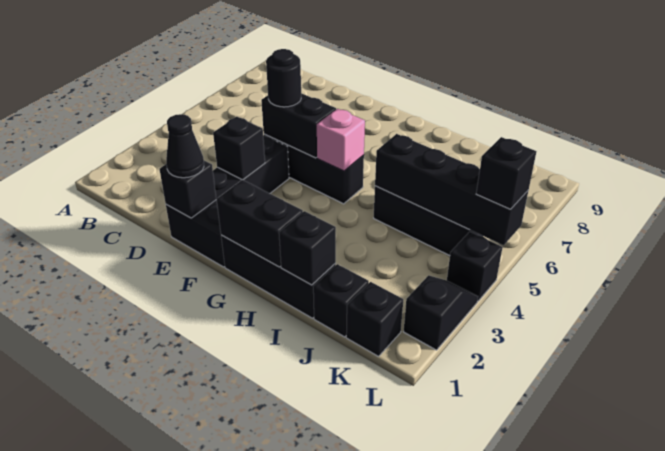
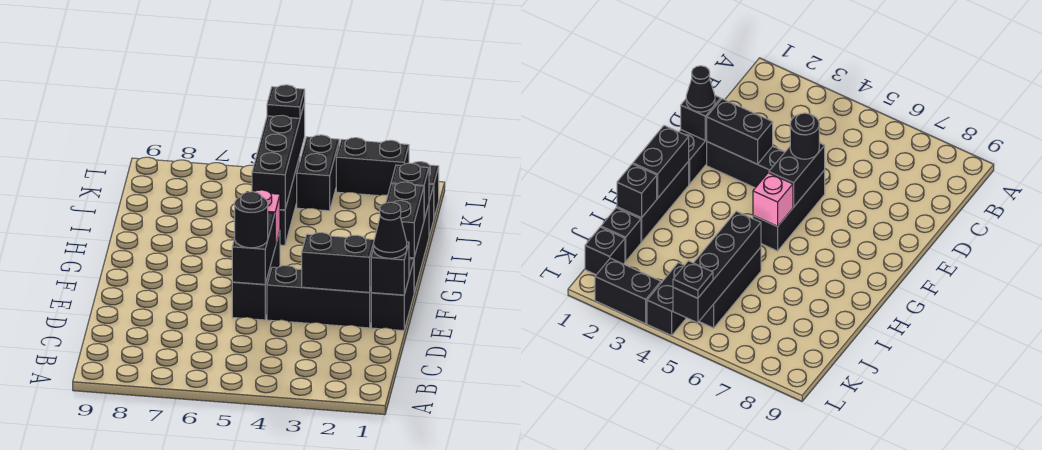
black brick E3 level 2 -> black brick E2:E3 level 2
black slope L2:L3 level 1 top 2 -> black brick L2:L3 level 1
black brick L4 level 1 -> black brick K4:L4 level 1
black brick L5 level 3 -> black plate L5 level 3

